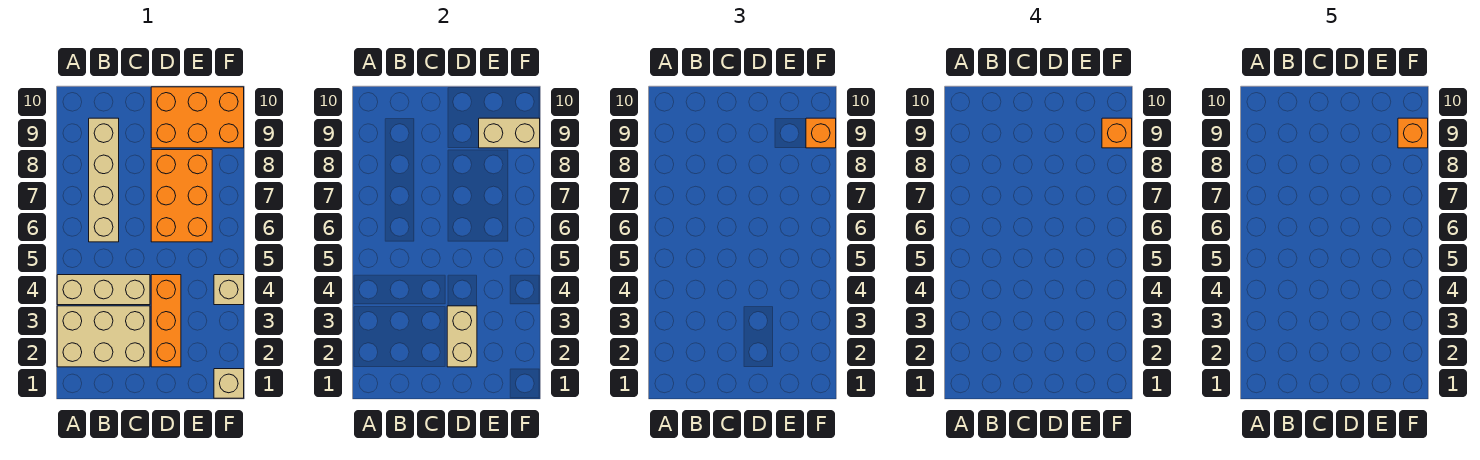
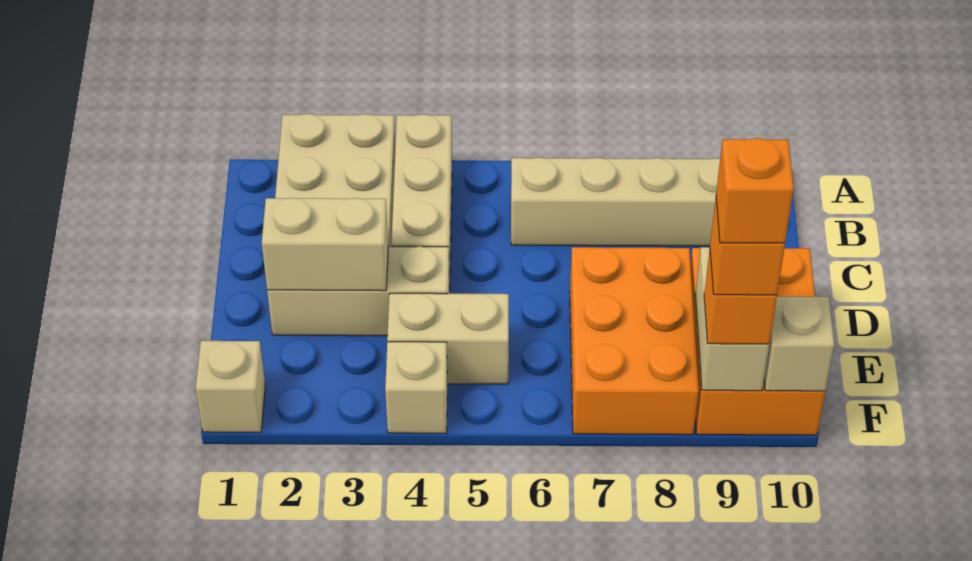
orange brick D2:D4 level 1 -> tan brick D2:D4 level 1
orange brick D6:E8 level 1 -> orange brick D7:F8 level 1
none -> tan brick E4:E5 level 1
none -> tan brick F10 level 2

